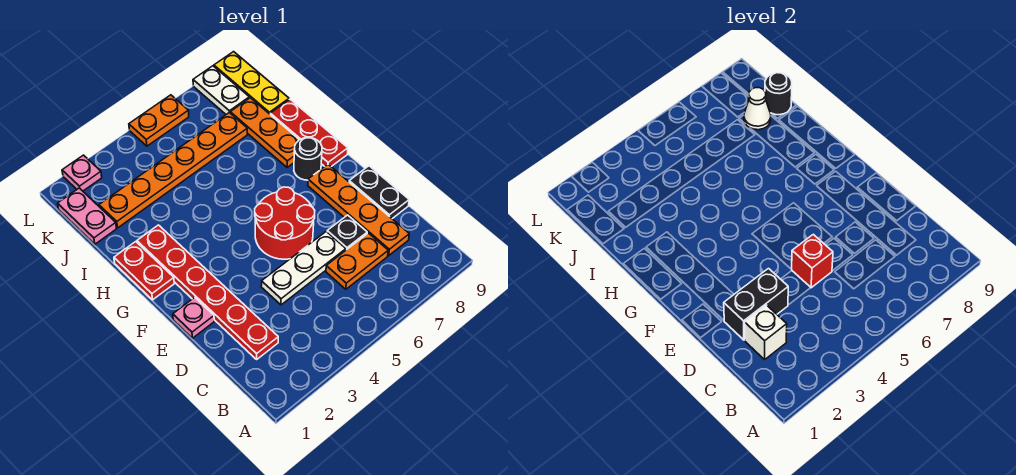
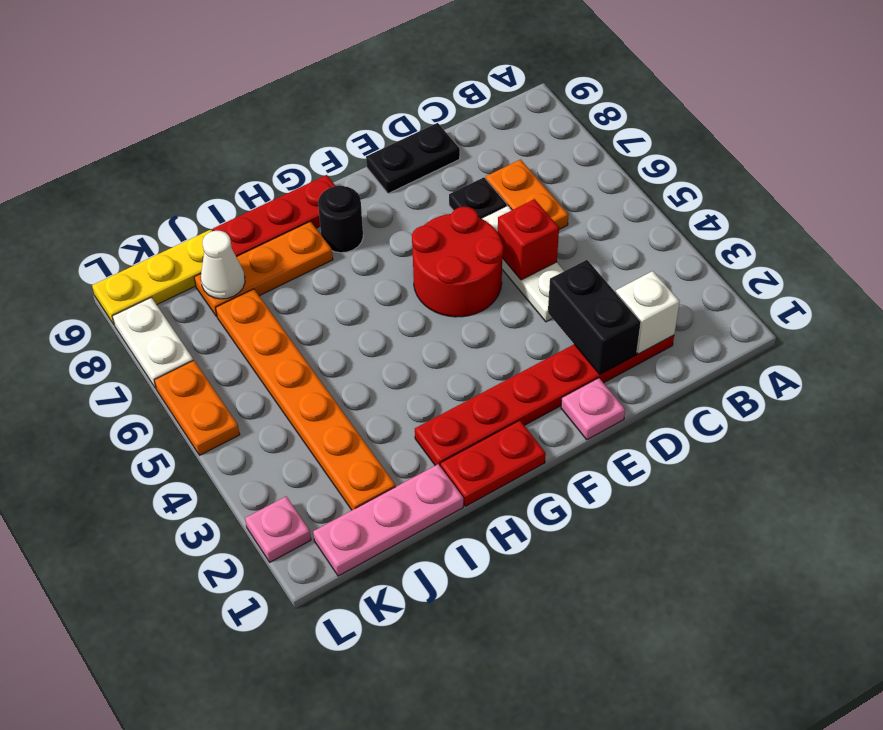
orange plate C8:F8 level 1 -> none
pink plate J1:K1 level 1 -> pink plate I1:K1 level 1
black round brick J9 level 2 -> none
white plate K8:L8 level 1 -> white plate L7:L8 level 1

